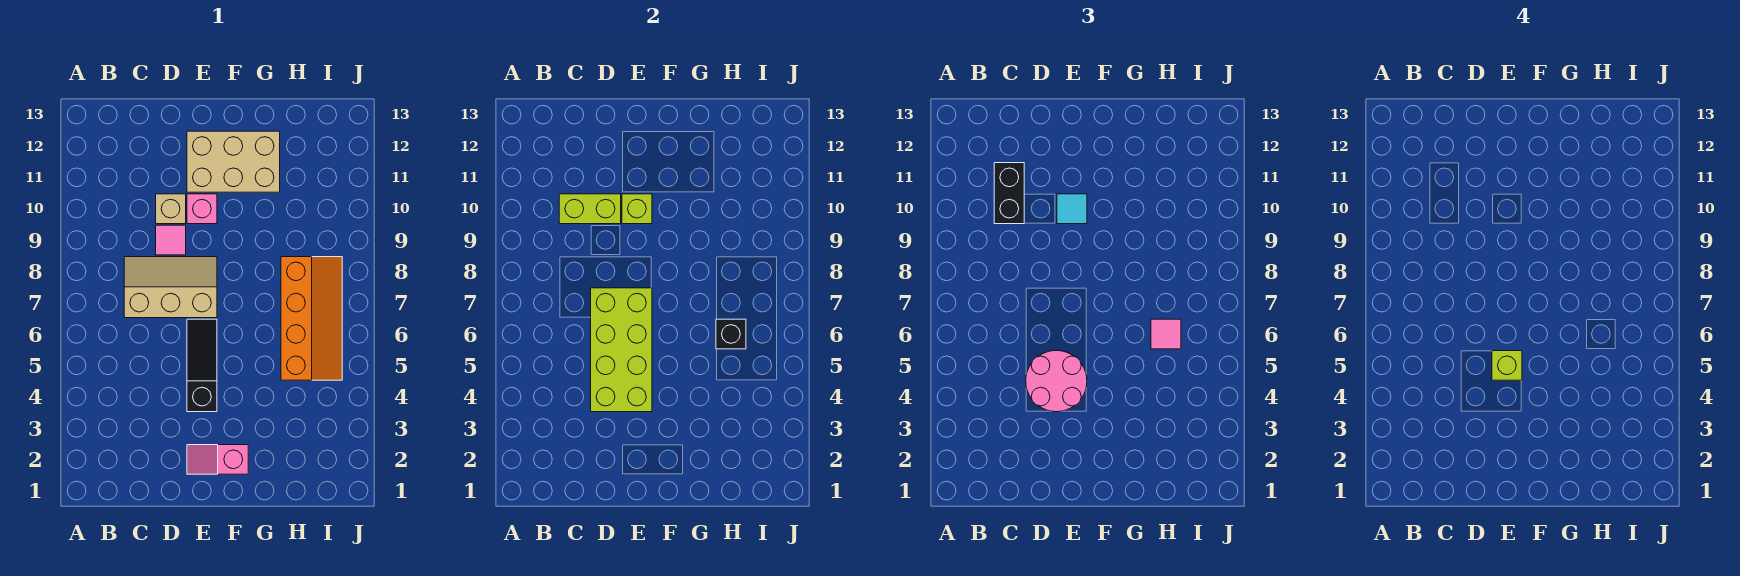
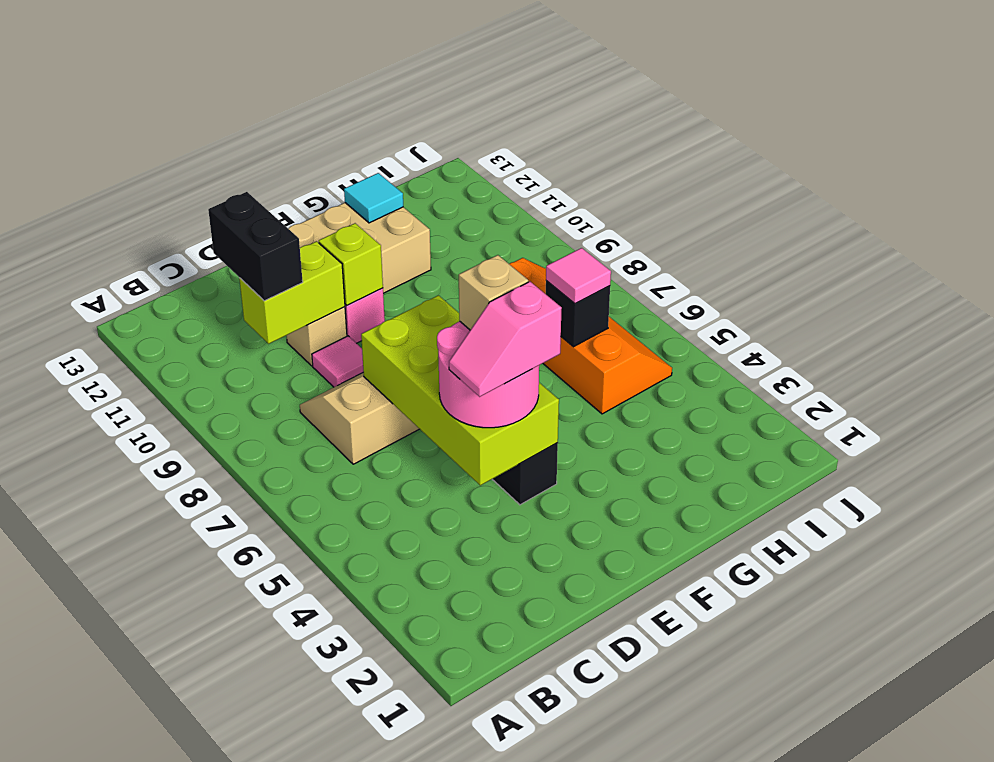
pink slope E2:F2 level 1 top F -> pink slope D4:E4 level 4 top E
lime brick E5 level 4 -> tan brick E5 level 4
cyan tile E10 level 3 -> cyan tile G12 level 2

